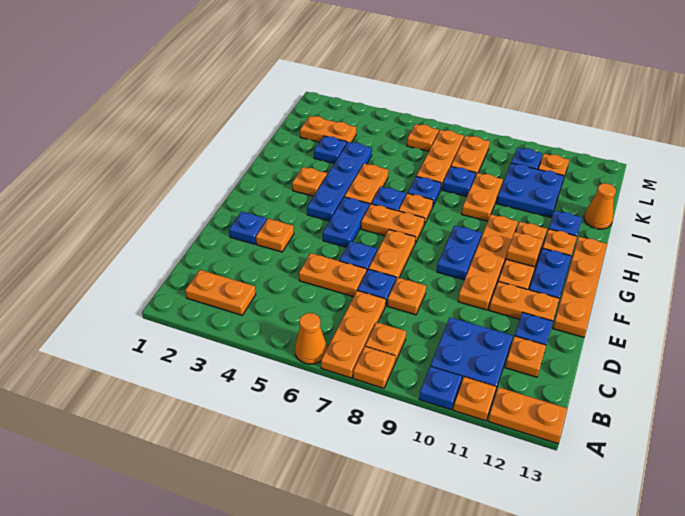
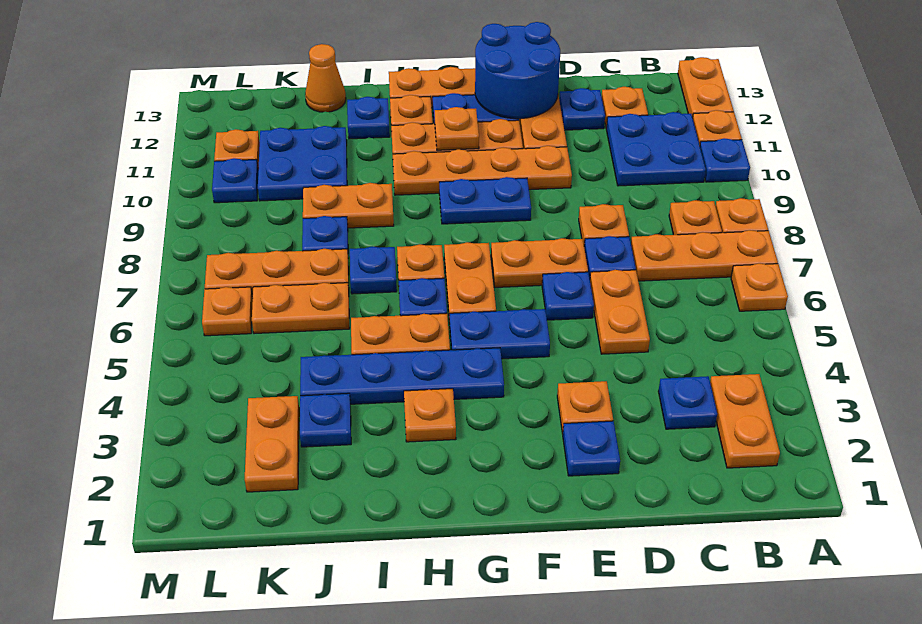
orange cone A6 level 1 -> orange plate A6 level 1
none -> blue plate C3 level 1
none -> blue round brick E12:F13 level 2
orange plate K8:L8 level 1 -> orange plate J6:K6 level 1

